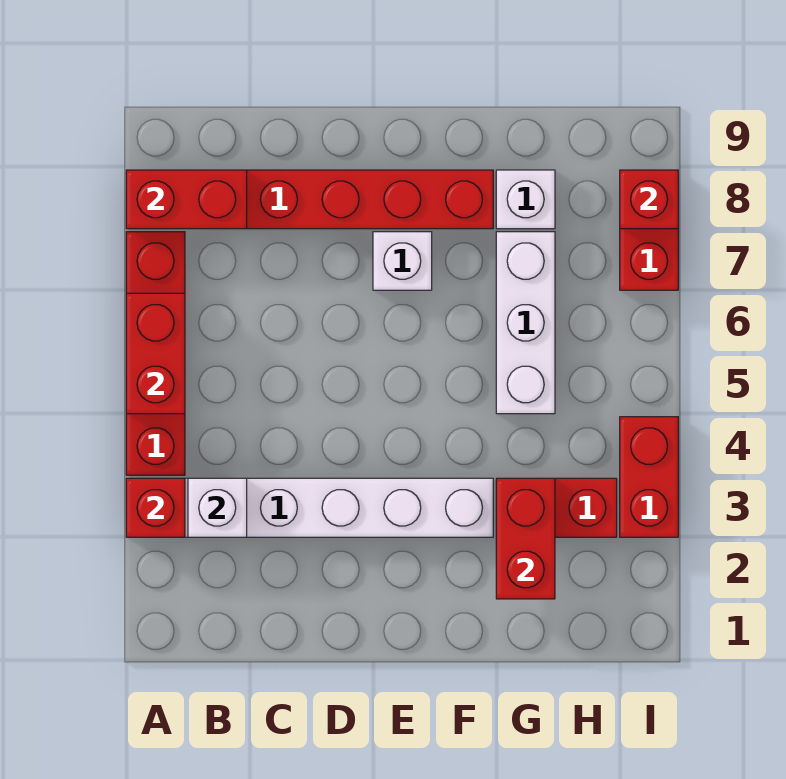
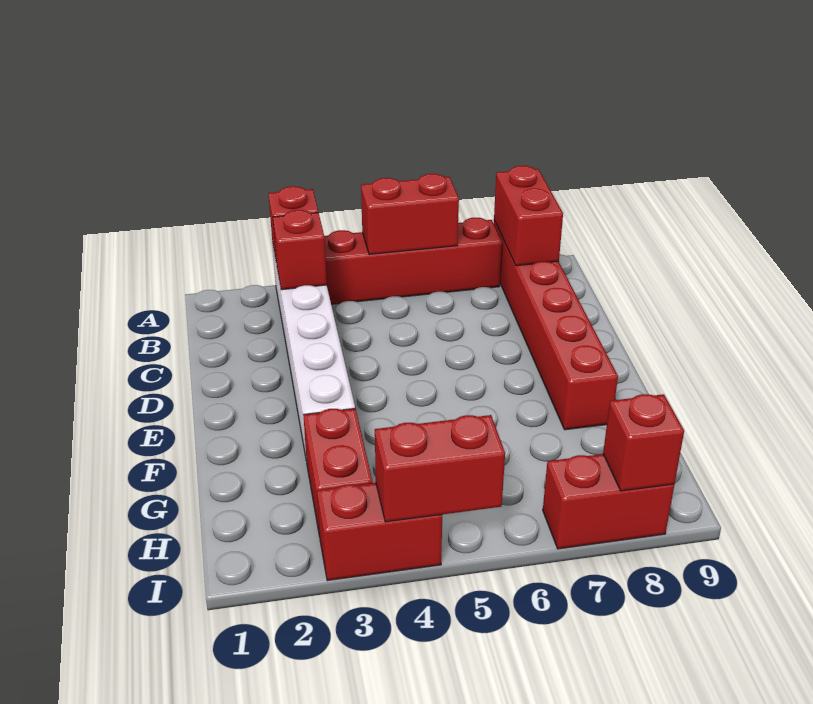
white brick B3 level 2 -> red brick B3 level 2
white brick E7 level 1 -> none
red brick G2:G3 level 2 -> red brick I4:I5 level 2
white brick G5:G7 level 1 -> none
white brick G8 level 1 -> none

